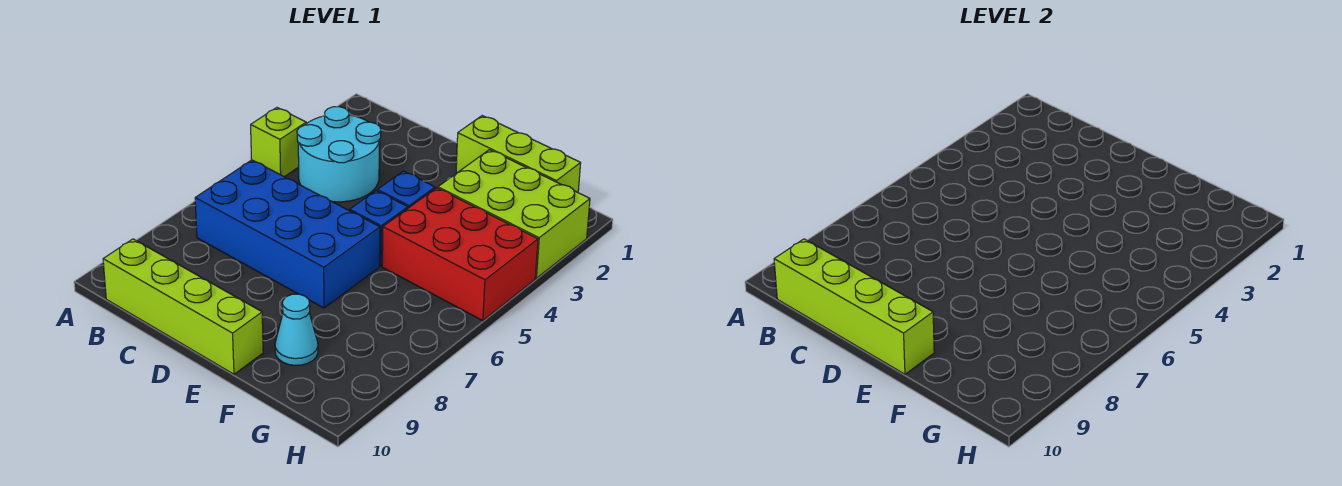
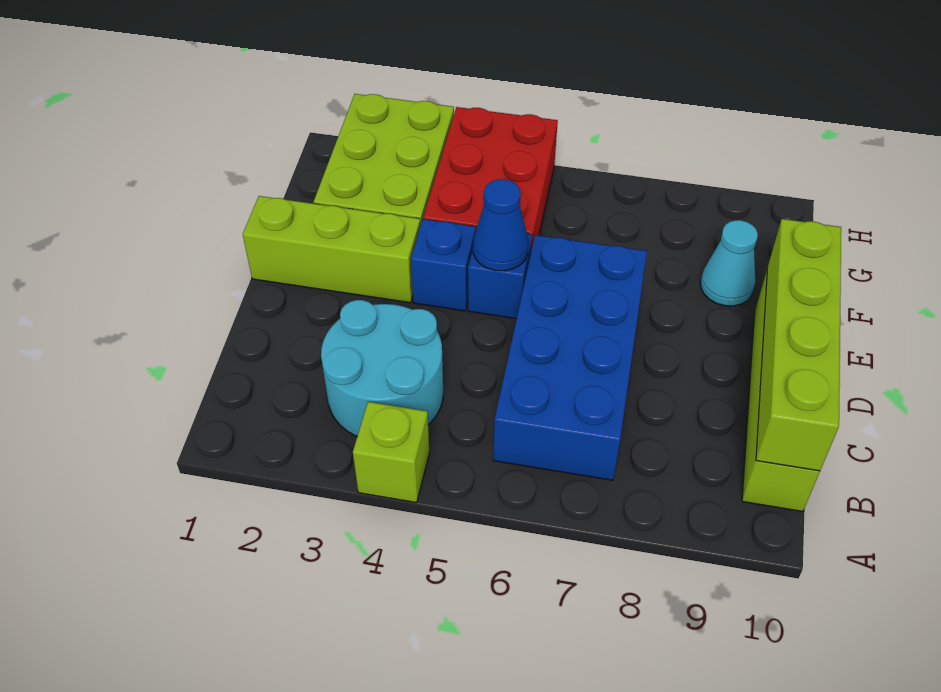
lime brick E1:G1 level 1 -> lime brick E1:E3 level 1
none -> blue cone E5 level 2

